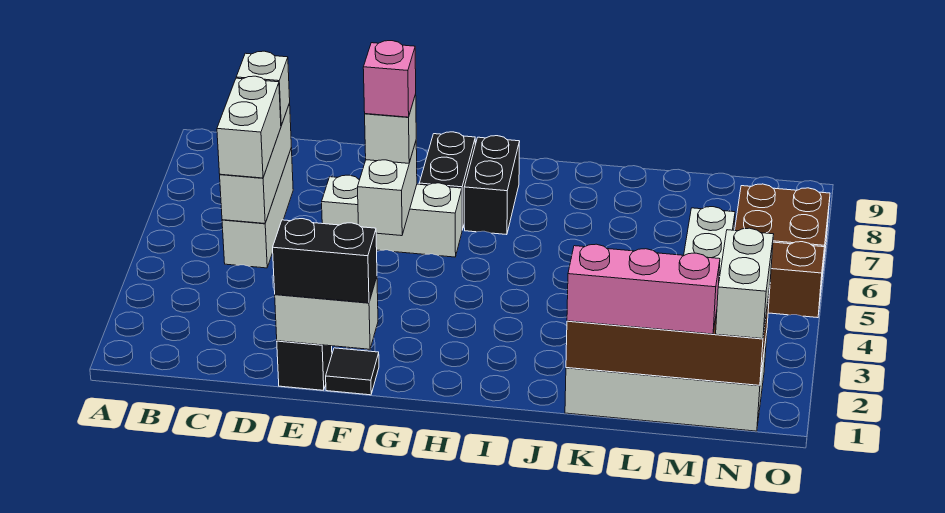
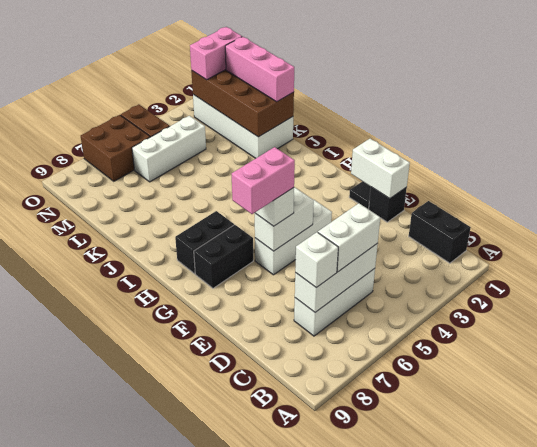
black brick E1:F1 level 3 -> black brick B1:C1 level 1
white brick E6:G6 level 1 -> white brick F4:F6 level 1
pink brick F6 level 4 -> pink brick F6:F7 level 4
white brick N1:N2 level 3 -> pink brick N1:N2 level 3

